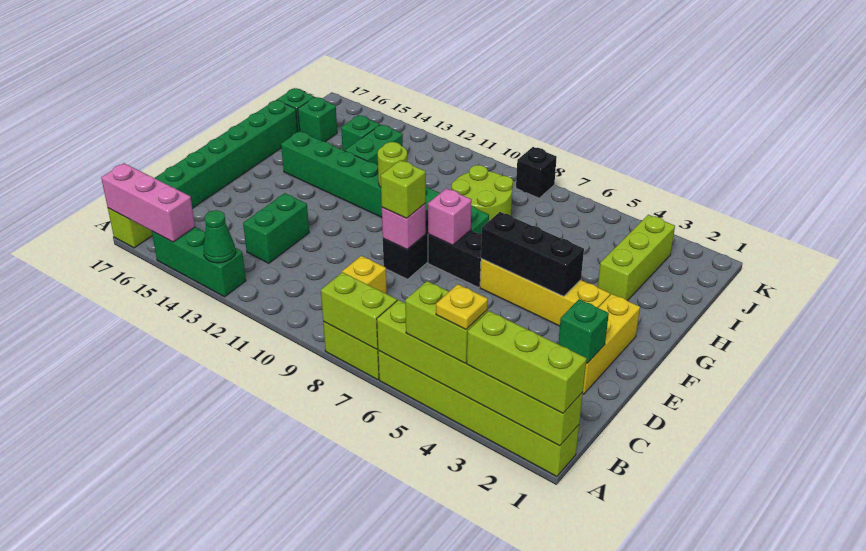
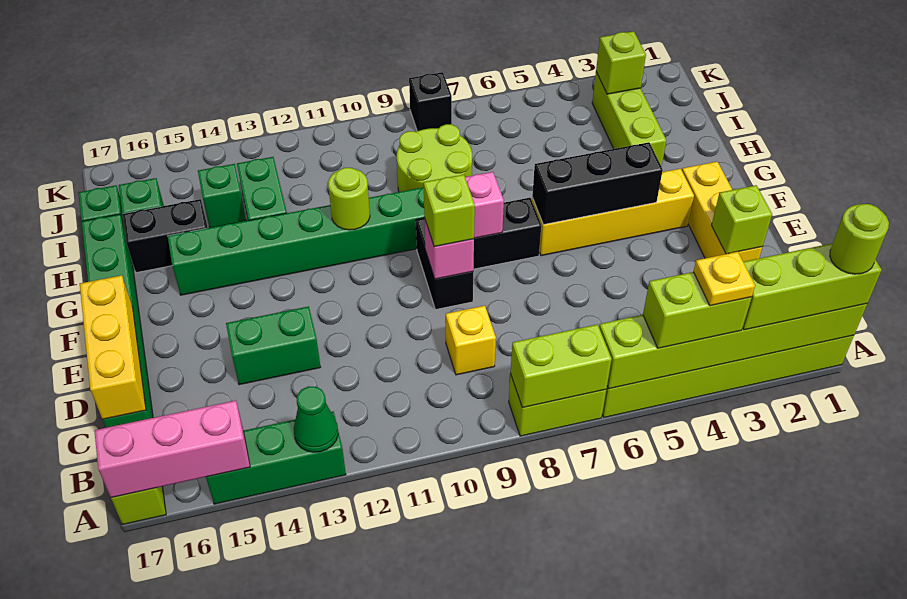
none -> lime round brick A1 level 4
green brick C13:D13 level 1 -> green brick D13:D14 level 1
none -> yellow brick C17:E17 level 2
green brick D2 level 2 -> lime brick D2 level 2
none -> black brick H15:H16 level 1
none -> lime brick J3 level 2

